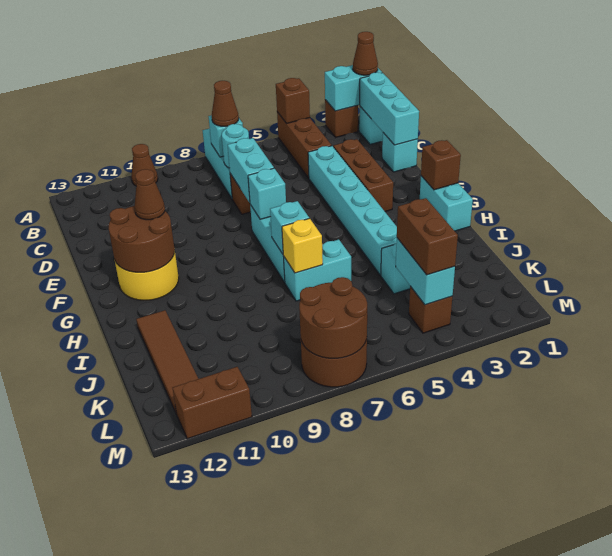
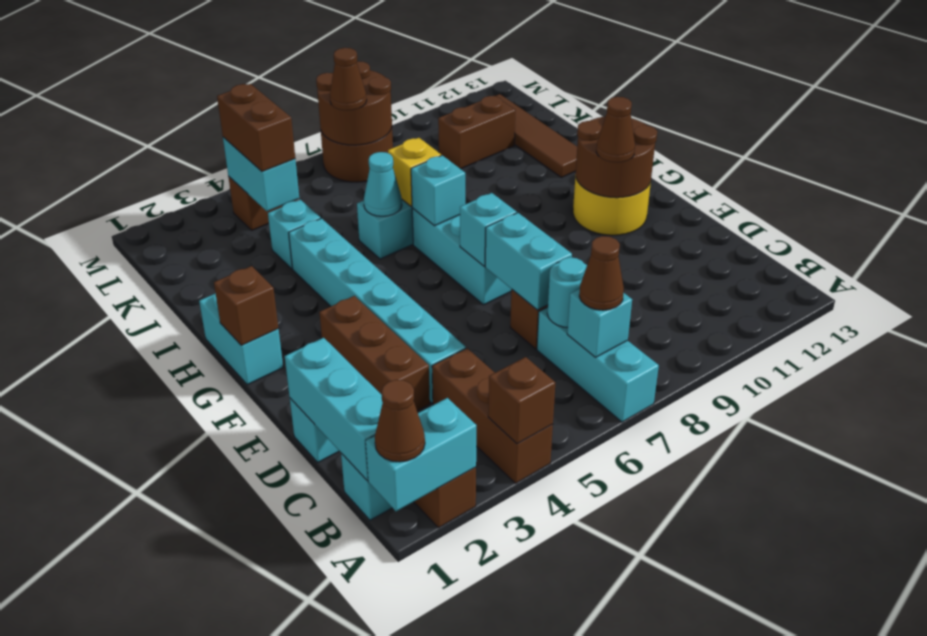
brown cone A10 level 1 -> brown cone L7 level 3
none -> cyan cone I6 level 2
brown brick M11:M12 level 1 -> brown brick K10:K11 level 1

